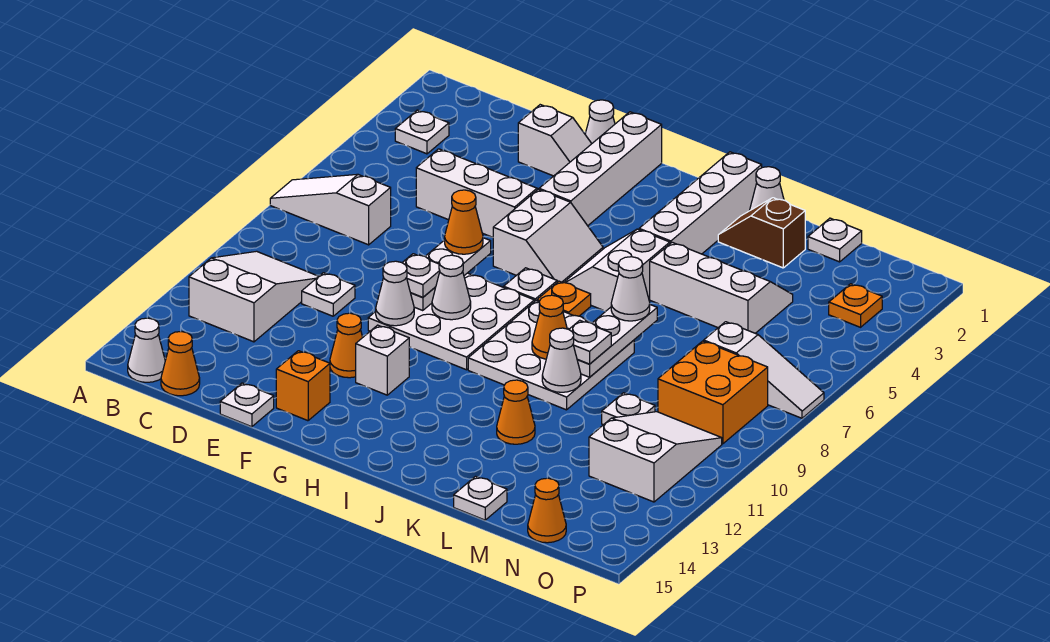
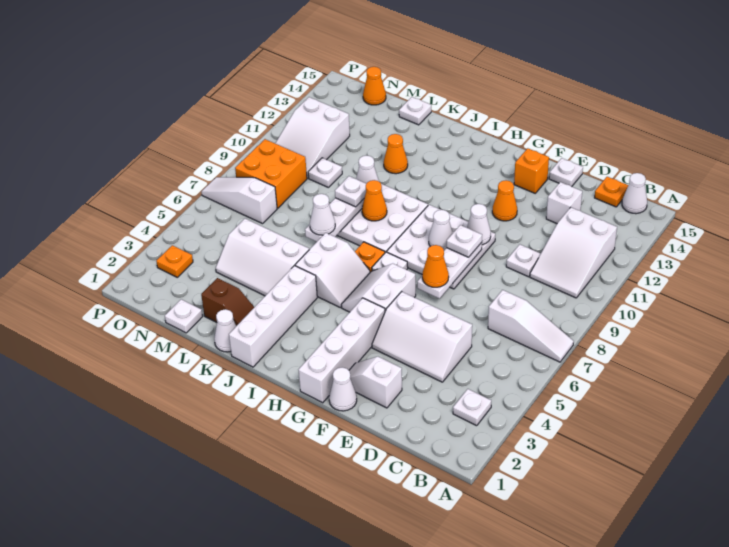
orange cone C15 level 1 -> orange plate C15 level 1
white brick G12 level 1 -> white brick D13 level 1

